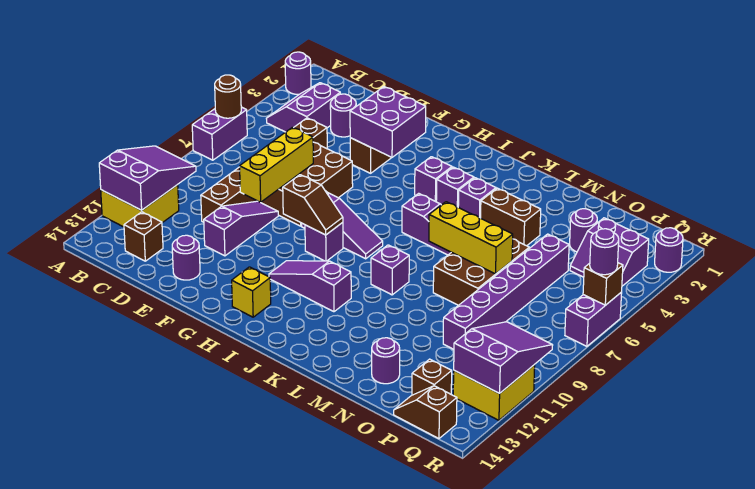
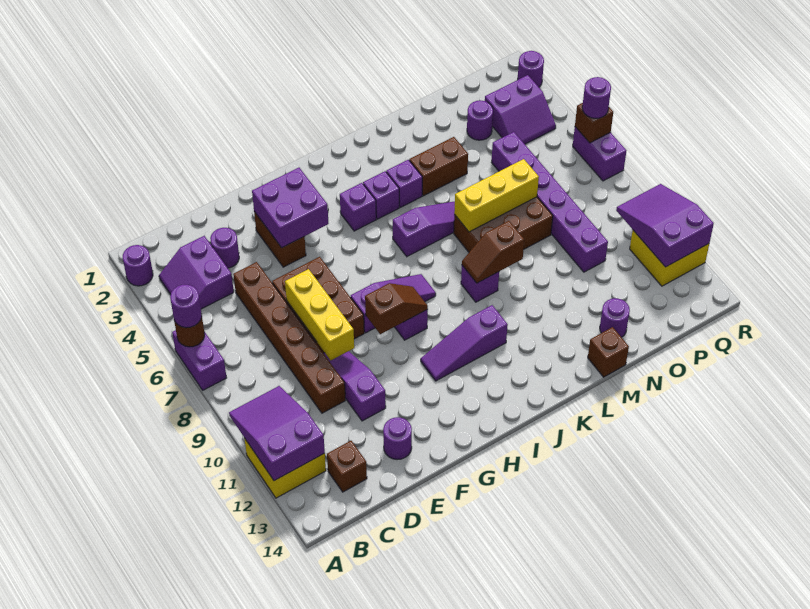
none -> purple round brick A6 level 3
yellow brick H13 level 1 -> none
brown brick M6:N8 level 1 -> brown brick L7:N8 level 1
brown brick P13 level 1 -> brown brick M14 level 1
brown slope P14:Q14 level 1 top Q -> brown slope K9:L9 level 2 top L

